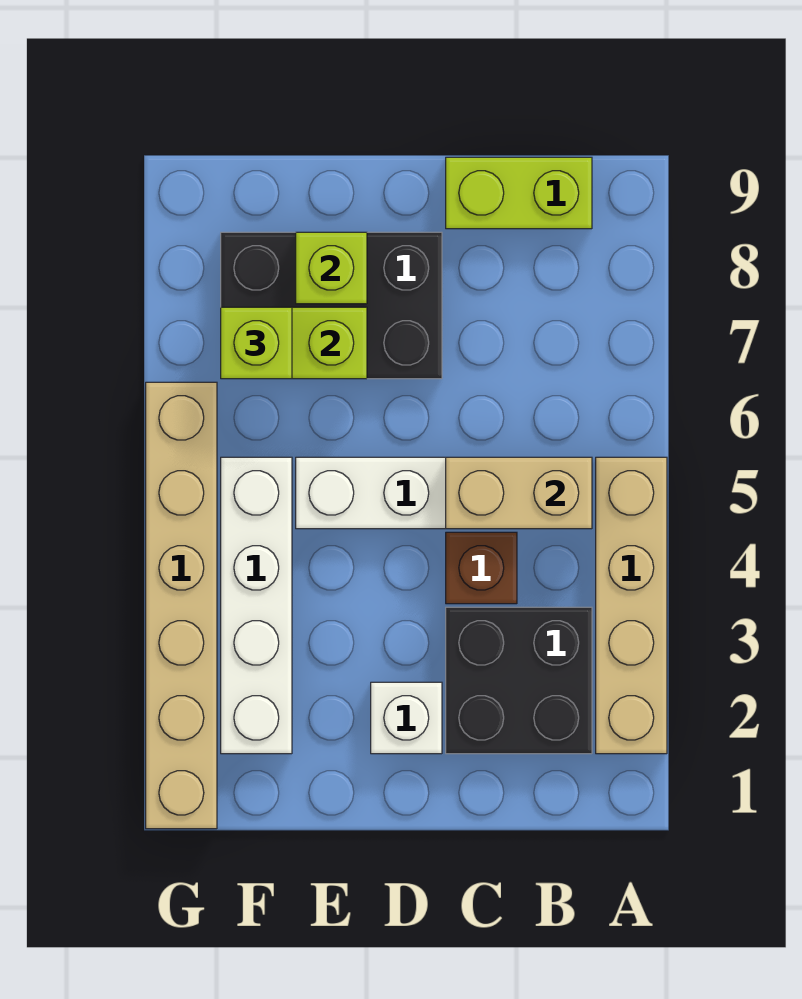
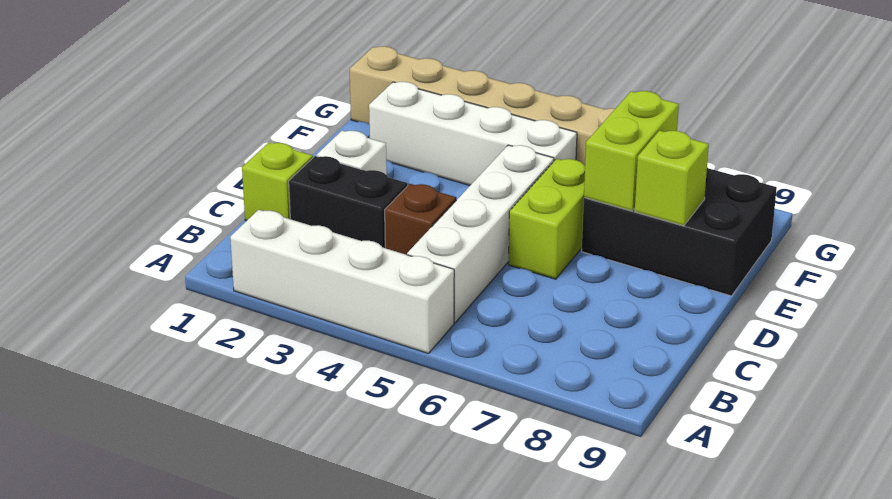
tan brick A2:A5 level 1 -> white brick A2:A5 level 1
black brick B2:C3 level 1 -> black brick C2:C3 level 1
tan brick B5:C5 level 2 -> none
lime brick B9:C9 level 1 -> lime brick D6:E6 level 1
black brick D7:F8 level 1 -> black brick E7:F9 level 1
lime brick F7 level 3 -> lime brick C1 level 1

